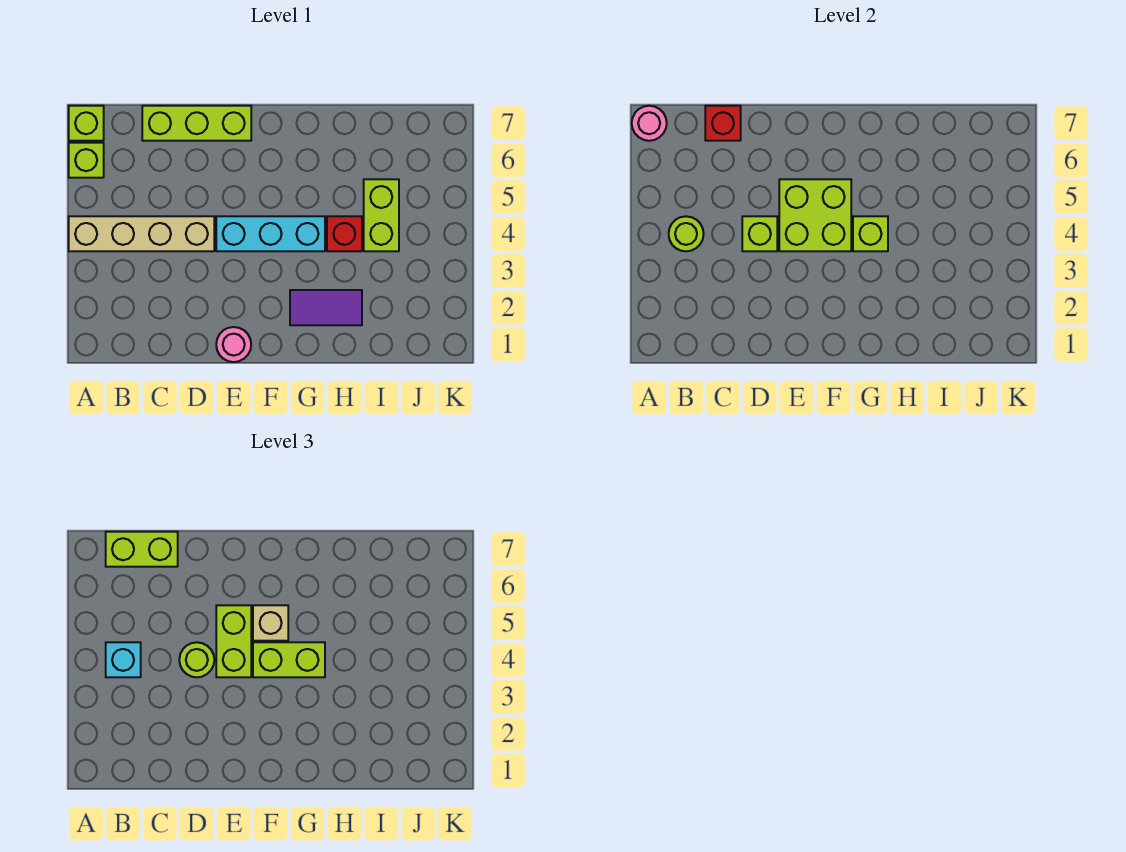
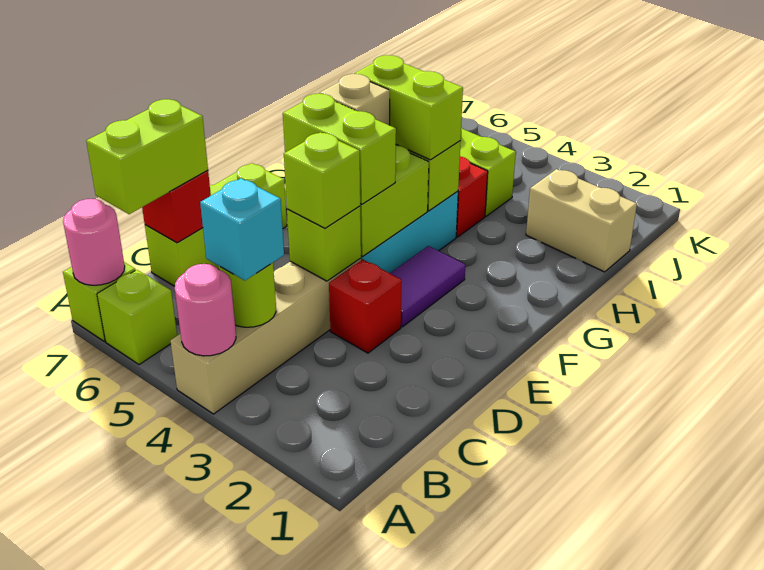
none -> red brick D3 level 1
lime round brick D4 level 3 -> lime brick D4 level 3
pink round brick E1 level 1 -> pink round brick A4 level 2
lime brick F4:G4 level 3 -> lime brick G4:G5 level 3
purple tile G2:H2 level 1 -> purple tile E3:F3 level 1
none -> tan brick I1:I2 level 1

